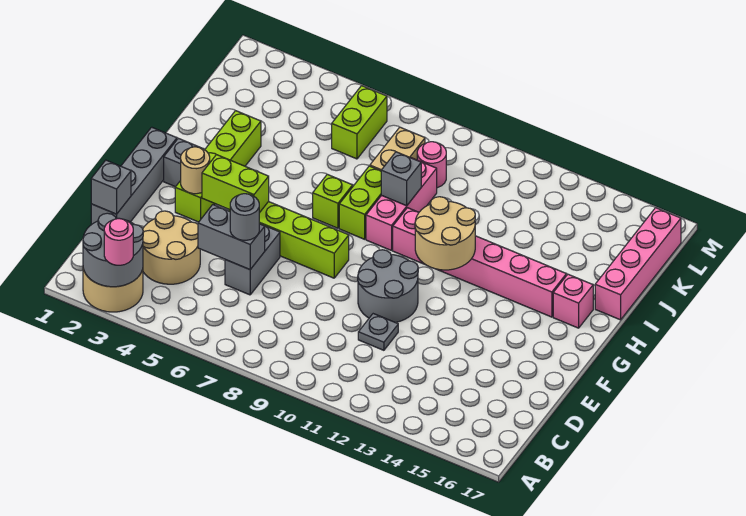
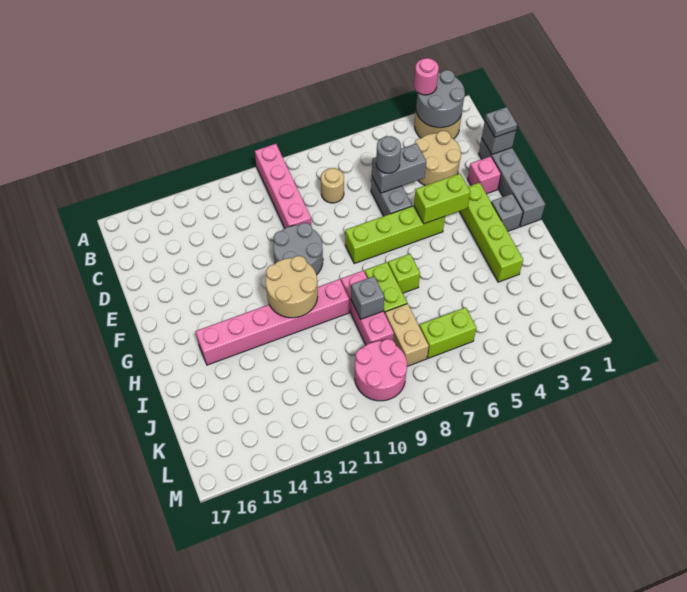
grey plate D11 level 1 -> grey plate D1 level 3
tan round brick F3 level 2 -> tan round brick C8 level 1
pink brick H16 level 1 -> pink brick E2 level 1
pink brick I17:L17 level 1 -> pink brick A10:D10 level 1
lime brick K6:L6 level 1 -> lime brick K6:K7 level 1
pink round brick K9 level 1 -> pink round brick K9:L10 level 1

